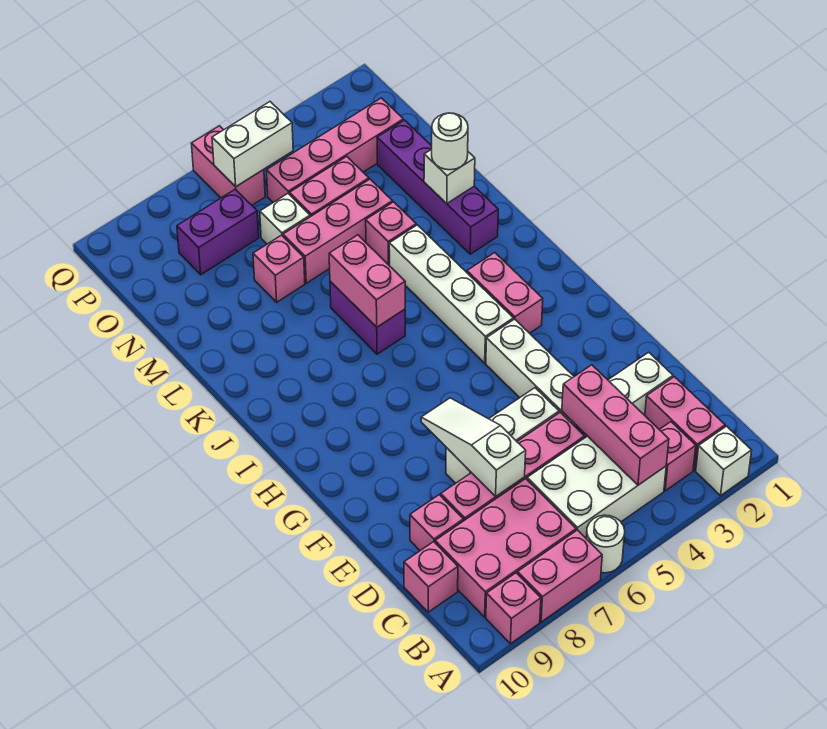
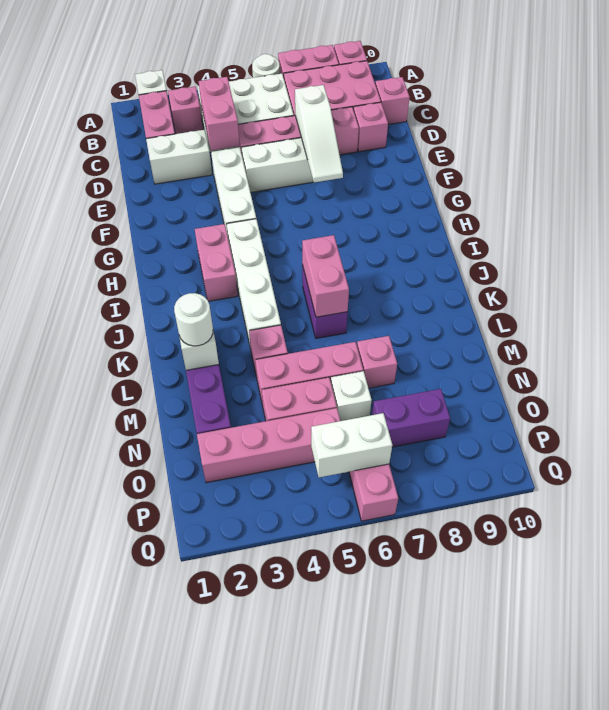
pink brick B4:D4 level 2 -> pink brick C4:D4 level 2

